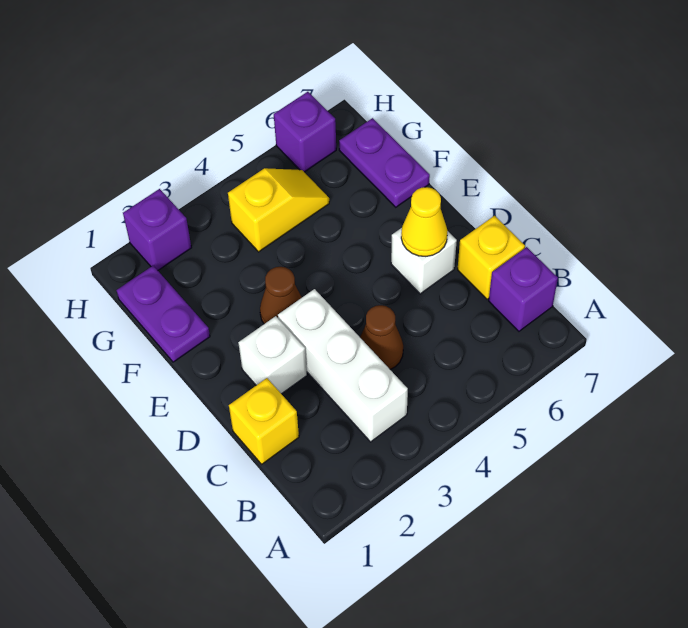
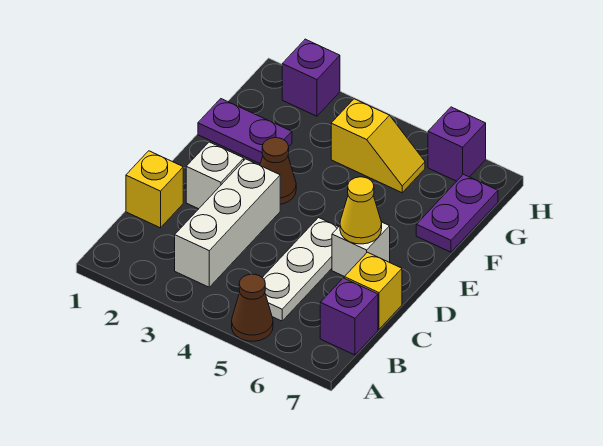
none -> white plate B5:D5 level 1
brown cone C4 level 1 -> brown cone A5 level 1
purple plate F1:G1 level 1 -> purple plate F1:F2 level 1

